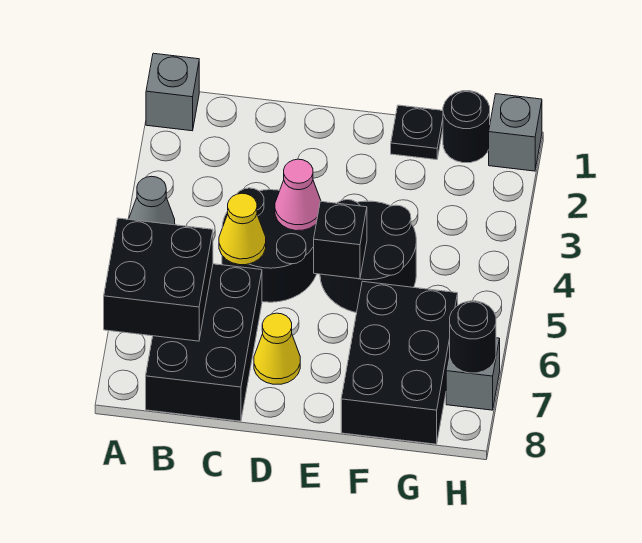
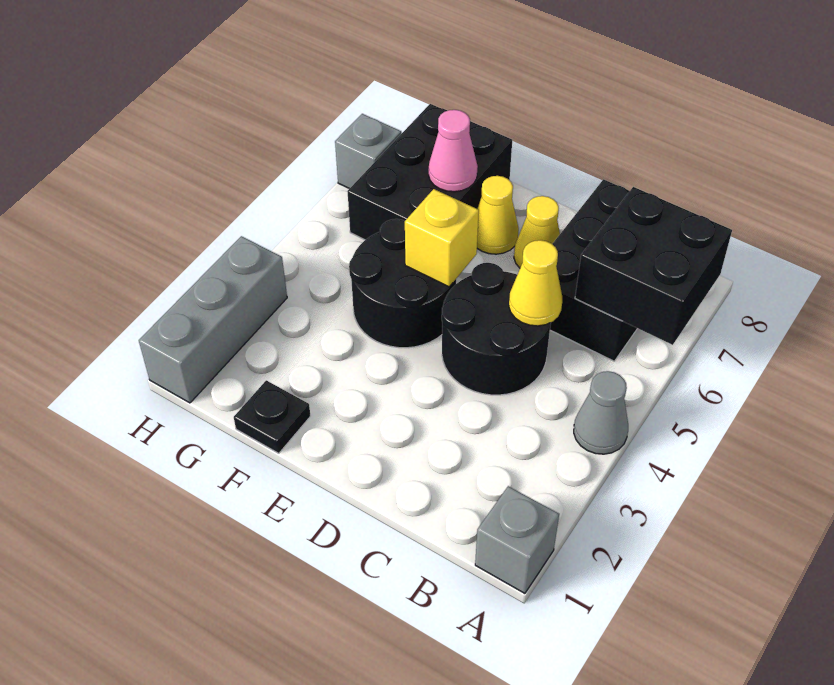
pink cone D4 level 2 -> pink cone F7 level 2
black brick E5 level 2 -> yellow brick E5 level 2
none -> yellow cone E7 level 1
black round brick G1 level 1 -> none
grey brick H1 level 1 -> grey brick H1:H3 level 1
black round brick H7 level 2 -> none

